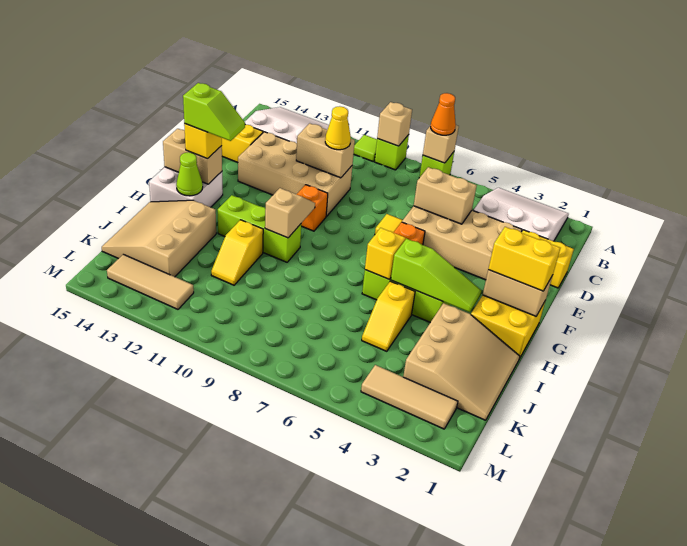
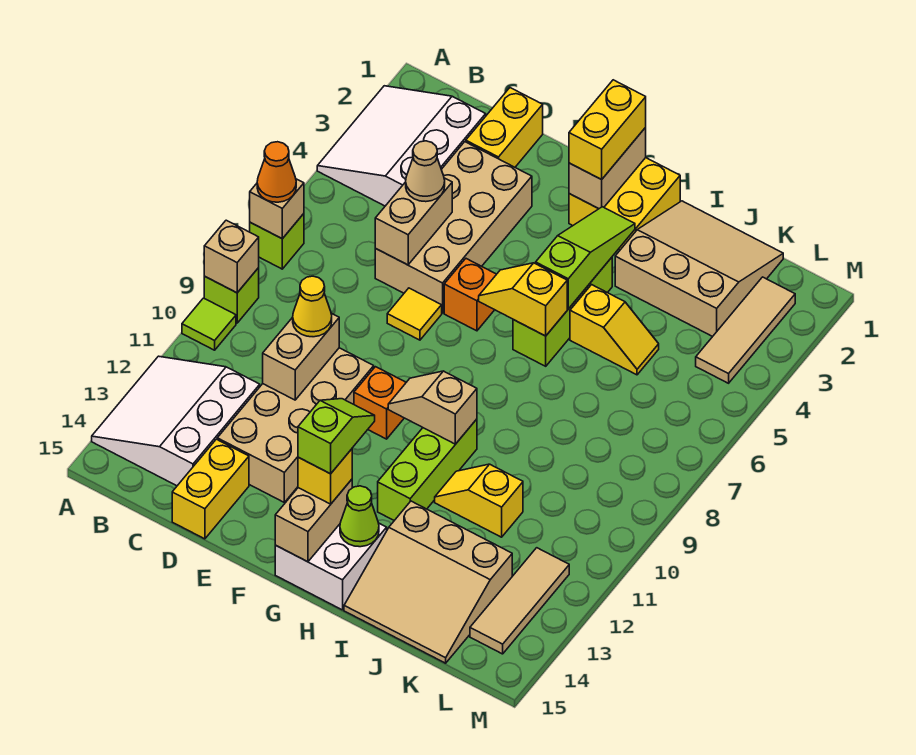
none -> tan cone D5 level 3
yellow slope I11:J11 level 1 top I -> yellow slope I11:J11 level 1 top J

